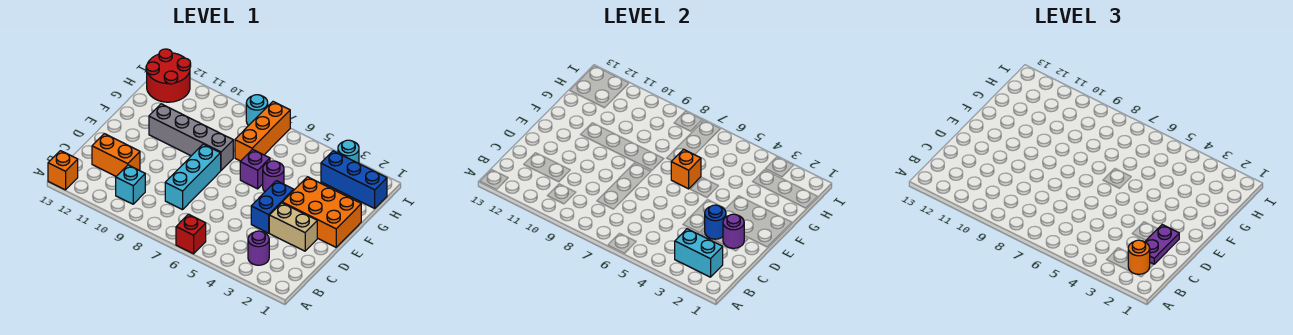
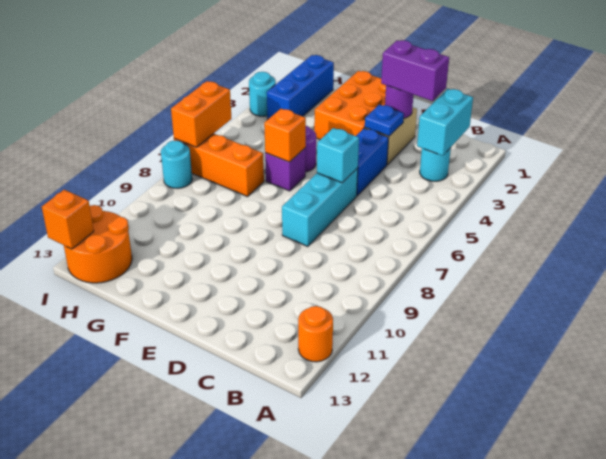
red brick A6 level 1 -> none
orange brick A13 level 1 -> orange brick I13 level 2
orange round brick B2 level 3 -> orange round brick A12 level 1
purple round brick B3 level 1 -> cyan round brick B3 level 1
cyan brick B10 level 1 -> cyan brick D6 level 2
purple plate C2:D2 level 3 -> purple brick C2:D2 level 3
cyan brick C8:E8 level 1 -> cyan brick D6:D8 level 1
orange brick C11:C12 level 1 -> orange brick I6:I7 level 2
blue round brick D3 level 2 -> blue plate D3 level 2
blue brick D4:E4 level 1 -> blue brick D4:D5 level 1
grey brick F8:F11 level 1 -> none
red round brick H12:I13 level 1 -> orange round brick H12:I13 level 1

